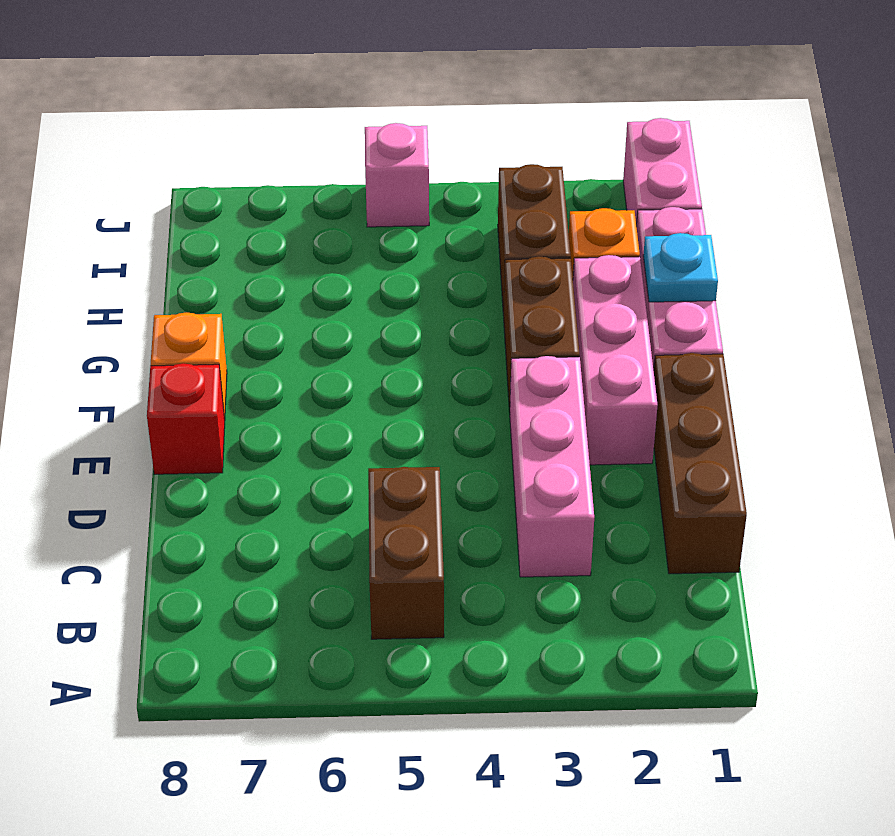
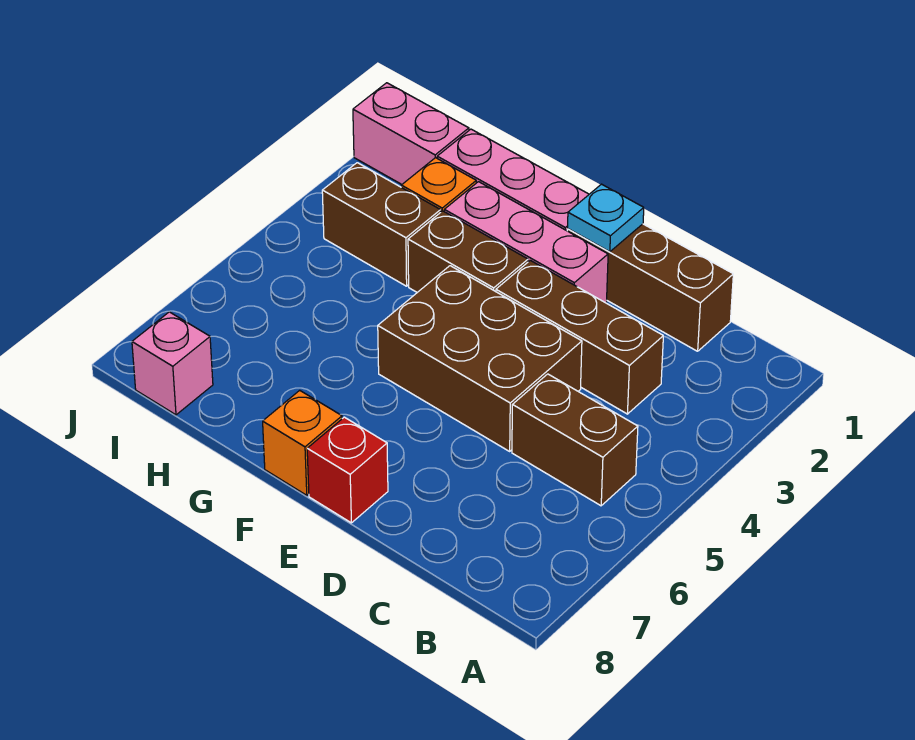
pink brick C3:E3 level 1 -> brown brick C3:E3 level 1
none -> brown brick D4:F5 level 1
cyan plate G1 level 2 -> cyan plate E1 level 2
pink brick J5 level 1 -> pink brick I8 level 1

